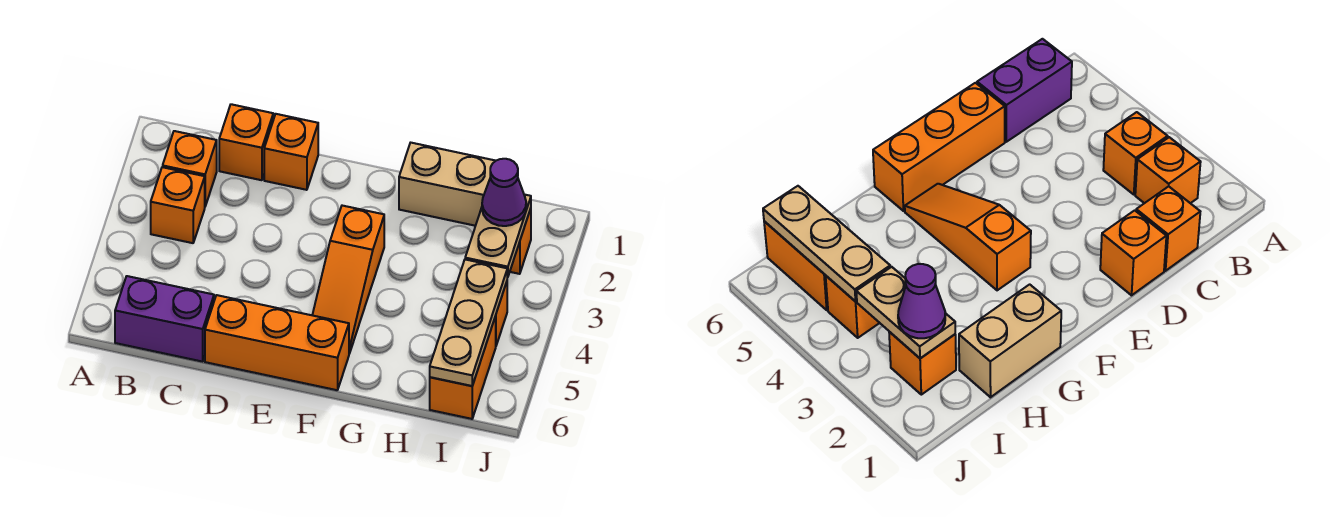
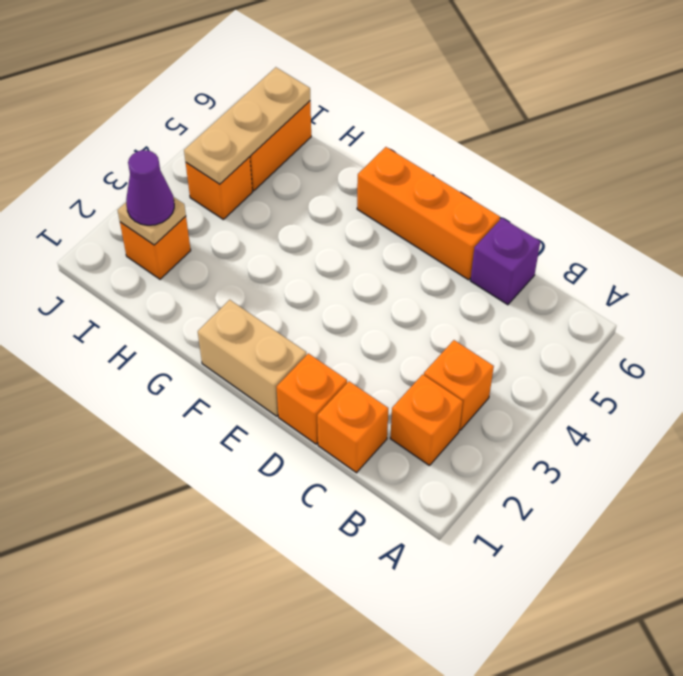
purple brick B6:C6 level 1 -> purple brick C6 level 1
orange slope F3:F5 level 1 top 3 -> none
tan brick G1:H1 level 1 -> tan brick E1:F1 level 1
tan plate I2:I3 level 2 -> tan plate I2 level 2

